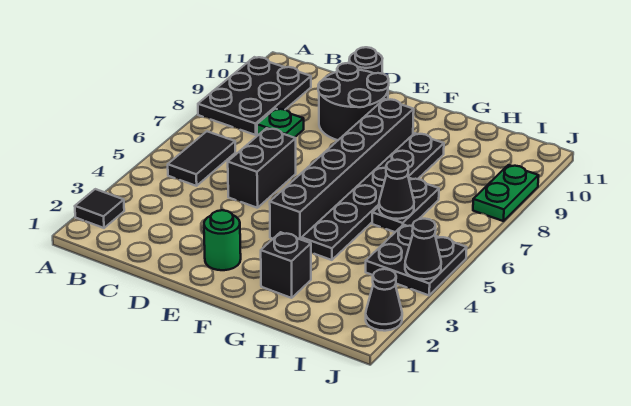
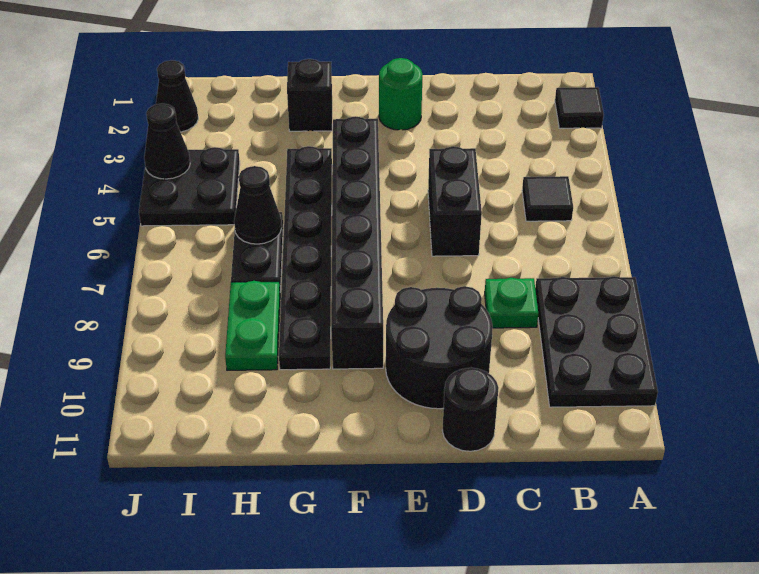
black tile B5:B6 level 1 -> black tile B5 level 1
green plate J8:J9 level 1 -> green plate H8:H9 level 1

